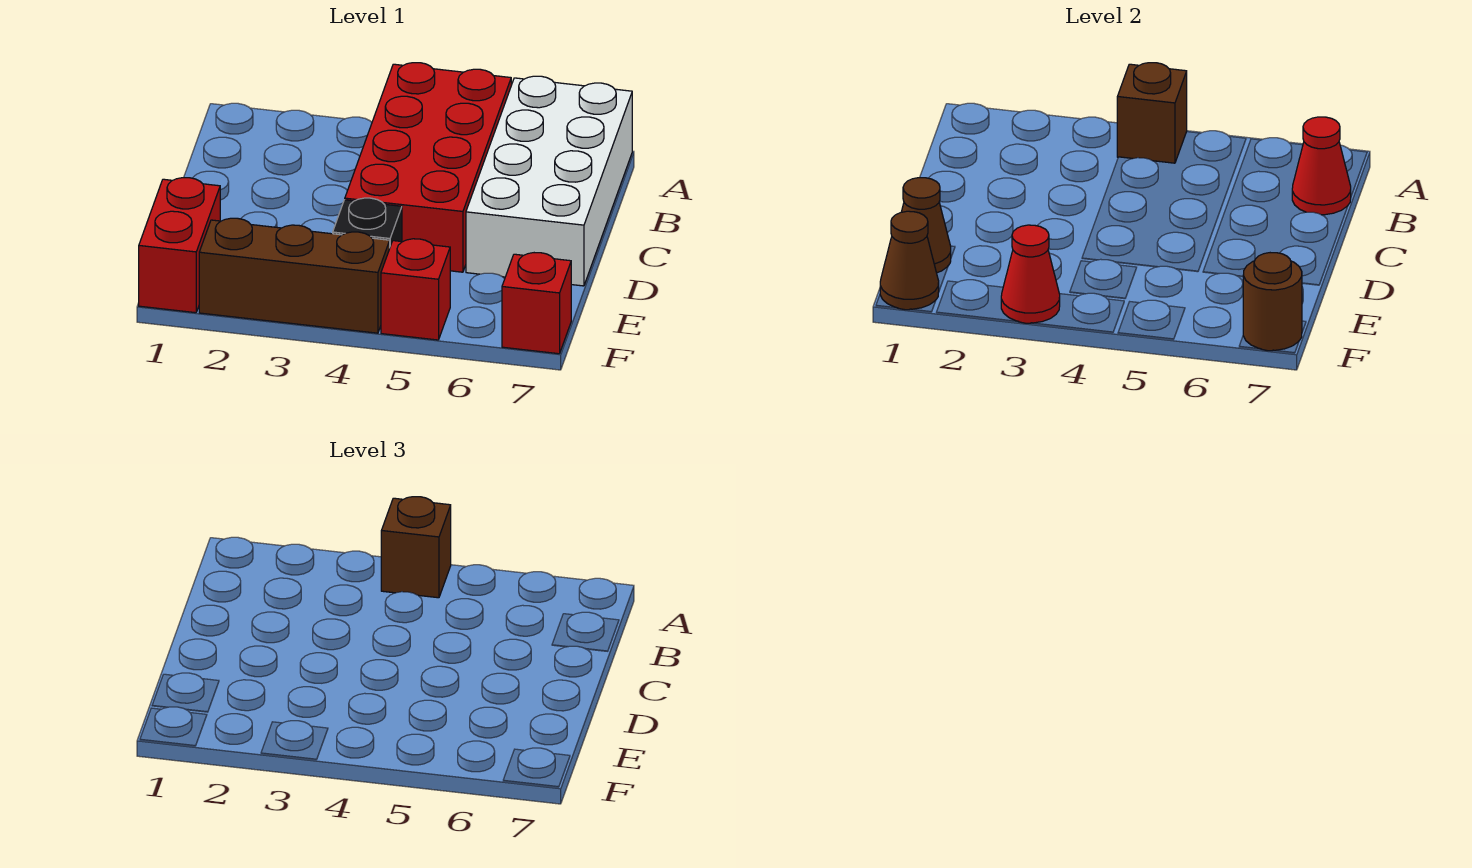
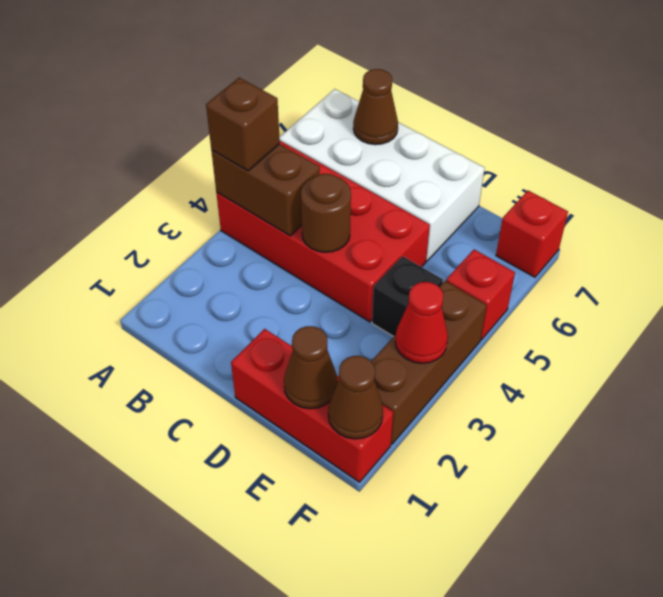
brown brick A4 level 2 -> brown brick A4:B4 level 2
red cone B7 level 2 -> brown cone B7 level 2
red brick E1:F1 level 1 -> red brick D1:F1 level 1
brown round brick F7 level 2 -> brown round brick C4 level 2

